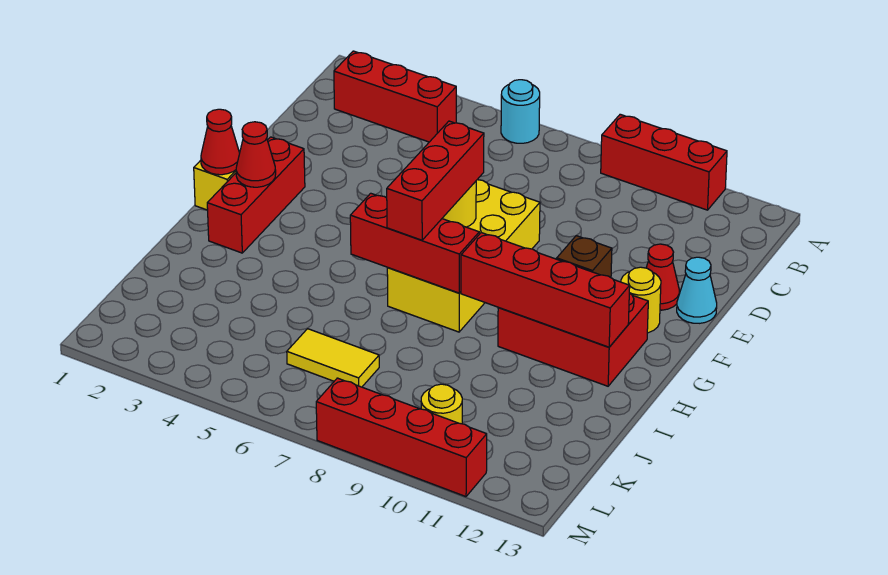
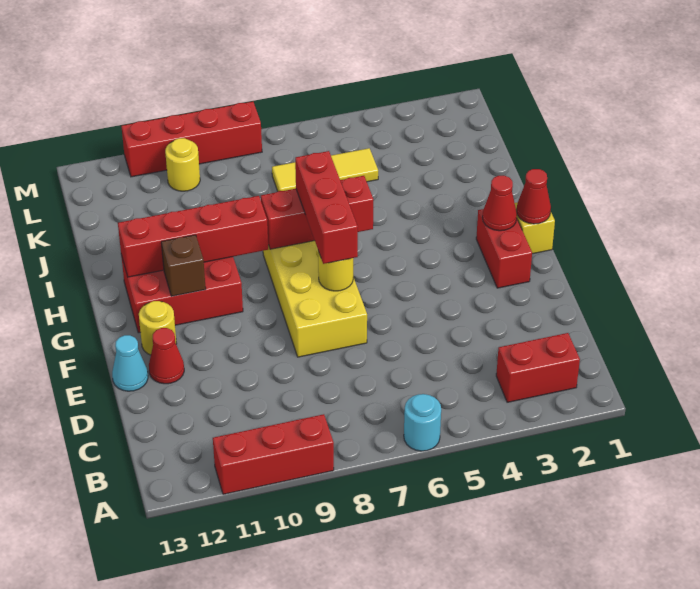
red brick B2:B4 level 1 -> red brick B2:B3 level 1
red brick F2:H2 level 1 -> red brick F2:G2 level 1
yellow tile K6:K7 level 1 -> yellow tile K5:K7 level 1

